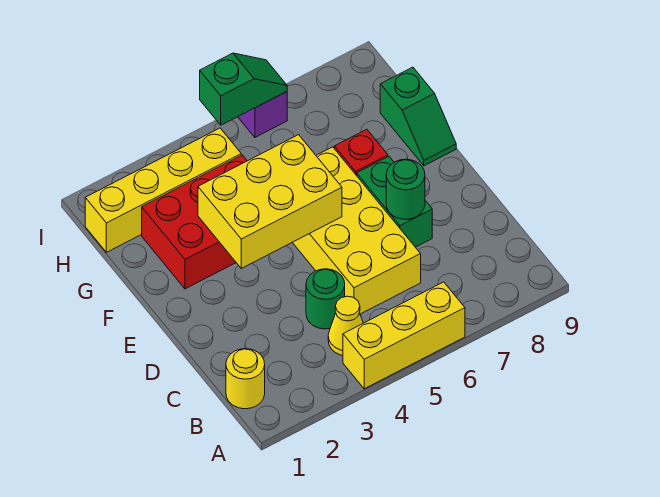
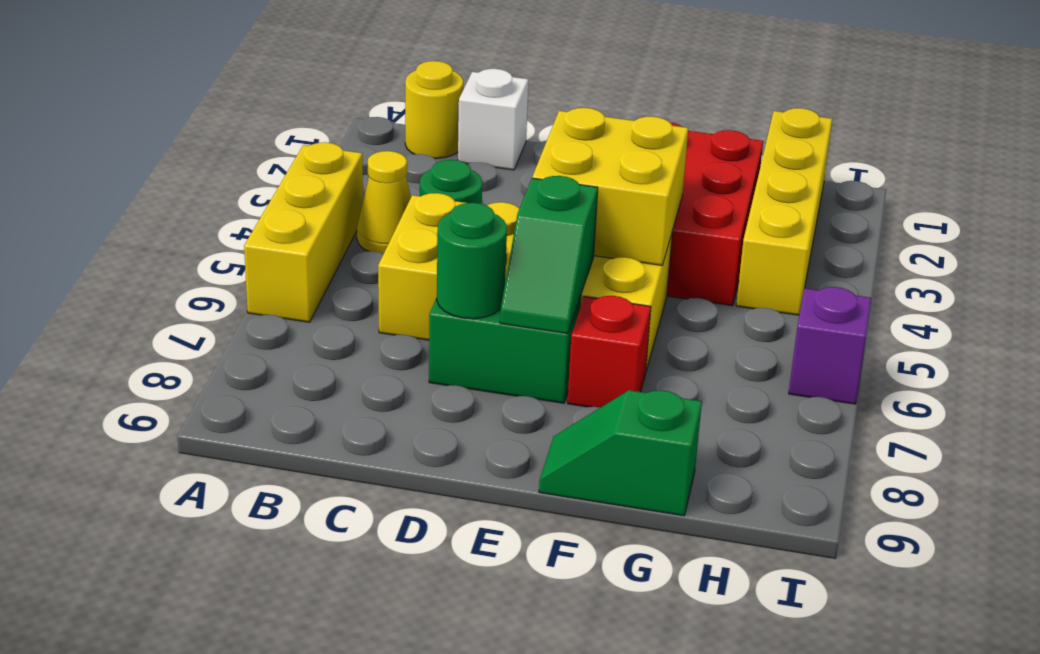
none -> white brick C1 level 1
yellow brick E3:F5 level 2 -> yellow brick E4:F5 level 2
green slope I5:I6 level 2 top 5 -> green slope E6:E7 level 2 top 6

